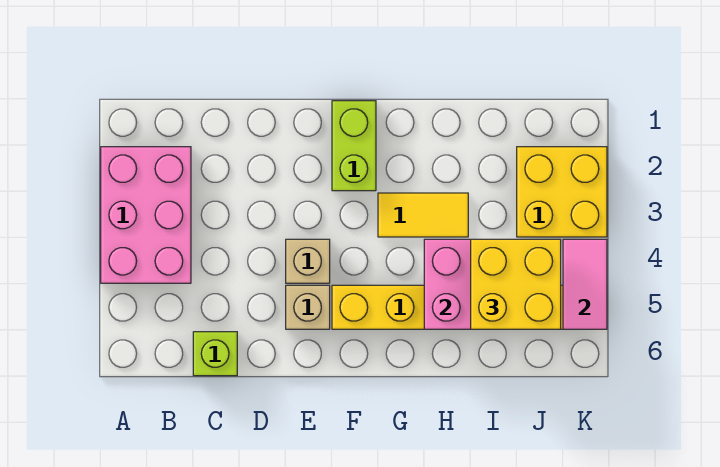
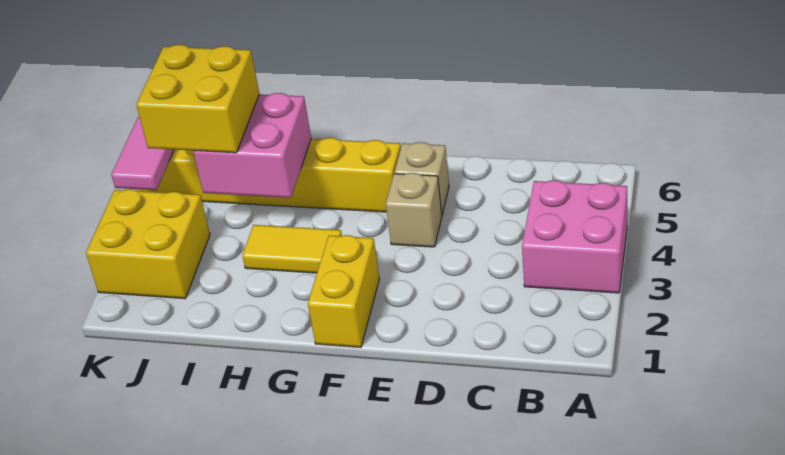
pink brick A2:B4 level 1 -> pink brick A3:B4 level 1
lime brick C6 level 1 -> none
lime brick F1:F2 level 1 -> yellow brick F1:F2 level 1

